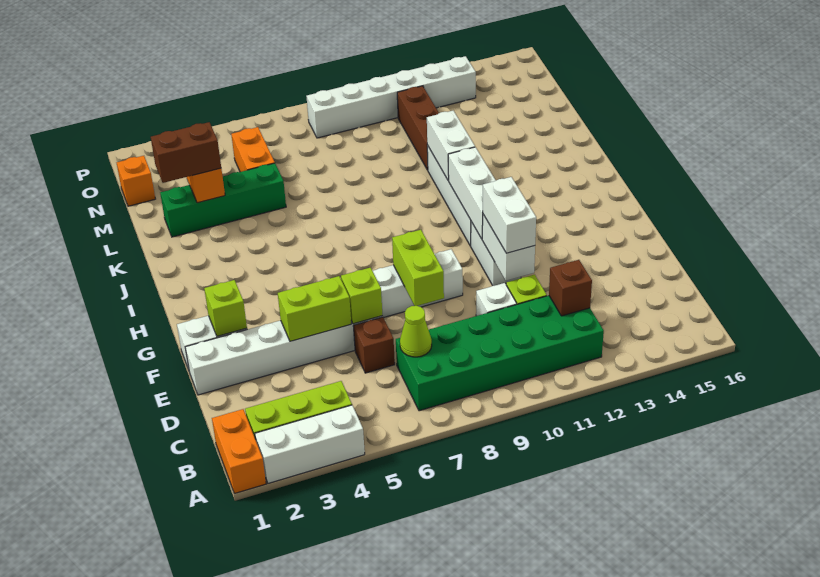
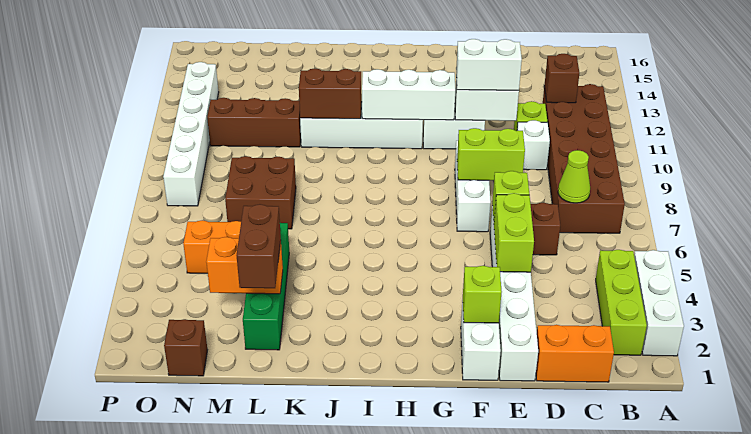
orange brick A1:B1 level 1 -> orange brick C1:D1 level 1
green brick B7:C12 level 1 -> brown brick B7:C12 level 1
white brick J11:K11 level 2 -> brown brick J11:K11 level 2
none -> brown brick L7:M8 level 1
orange brick N1 level 1 -> brown brick N1 level 1

